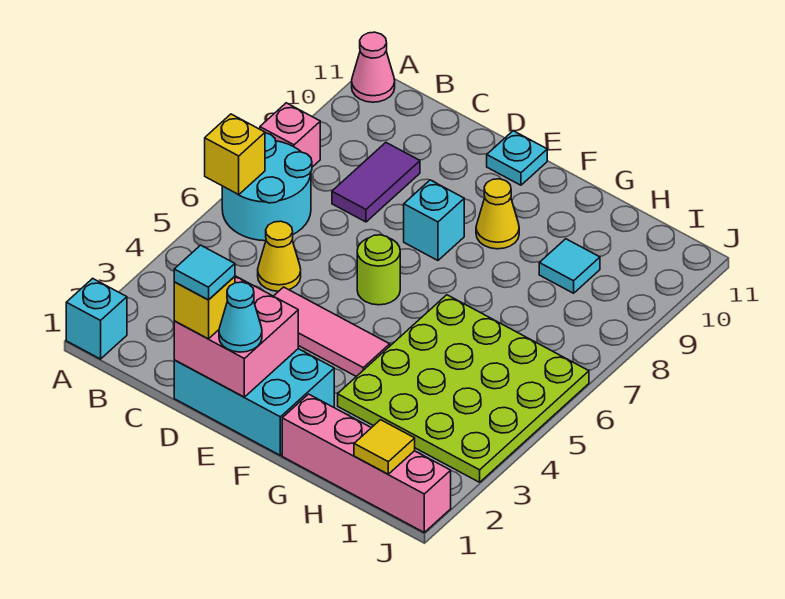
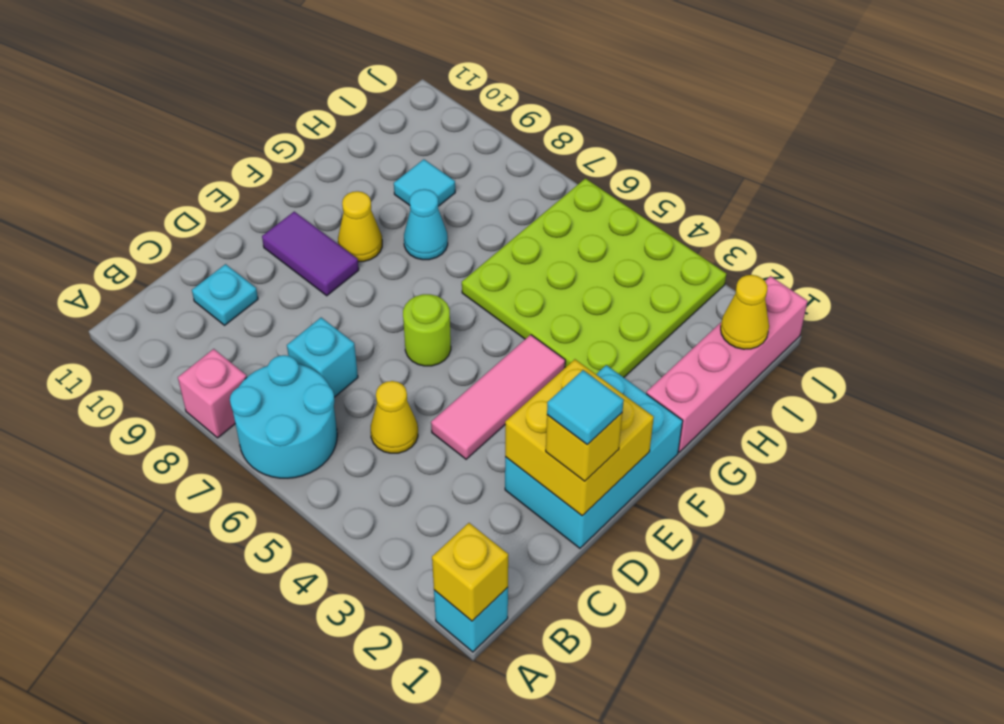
yellow brick A6 level 2 -> yellow brick A1 level 2
pink cone A11 level 1 -> none
purple tile C8:C9 level 1 -> purple tile E9:E10 level 1
pink brick D1:E2 level 2 -> yellow brick D1:E2 level 2
cyan cone E1 level 3 -> cyan cone G8 level 1
cyan brick E8 level 1 -> cyan brick C7 level 1
cyan plate E11 level 1 -> cyan plate C10 level 1
yellow tile I1 level 2 -> yellow cone I1 level 2

